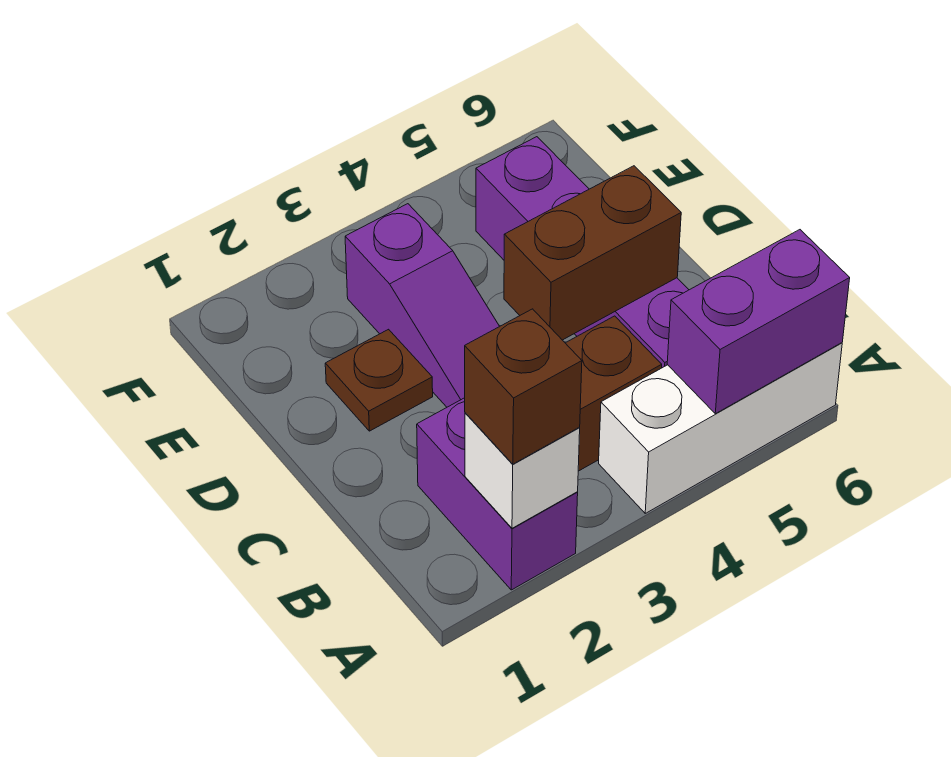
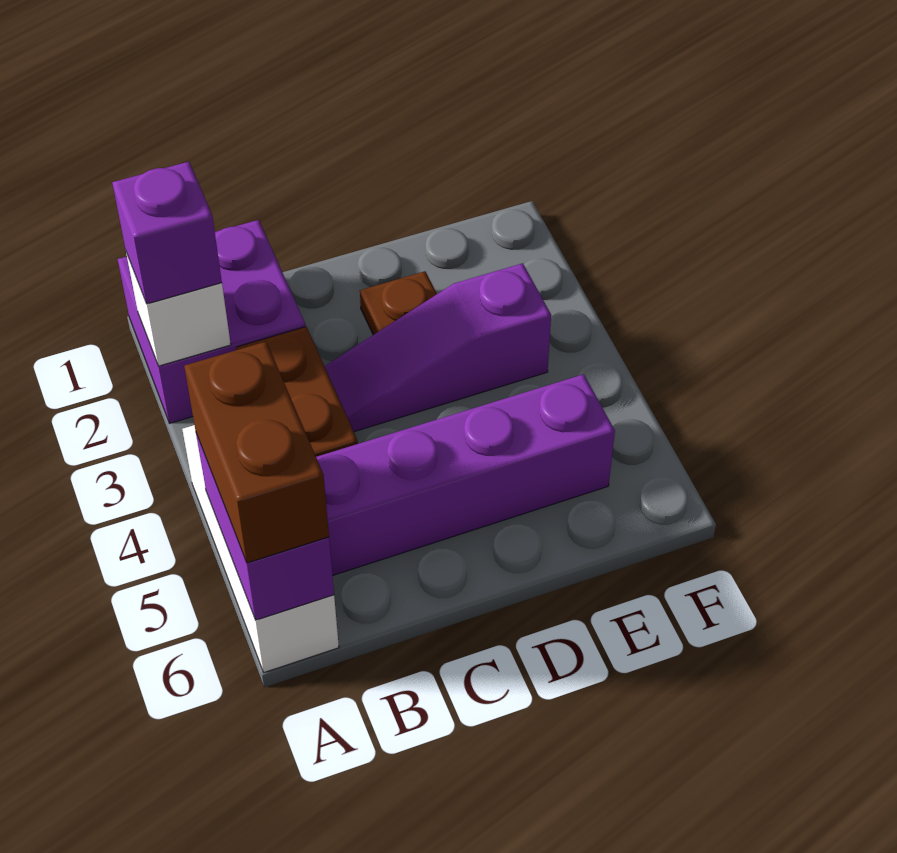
purple brick A2:B2 level 1 -> purple brick A1:B2 level 1
brown brick A2 level 3 -> purple brick A2 level 3
brown brick C4:C5 level 2 -> brown brick A5:A6 level 3

